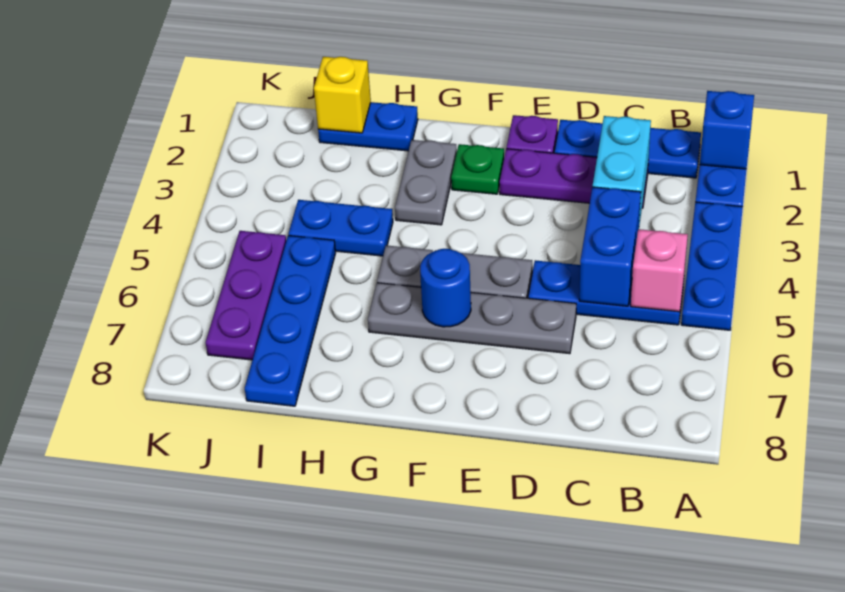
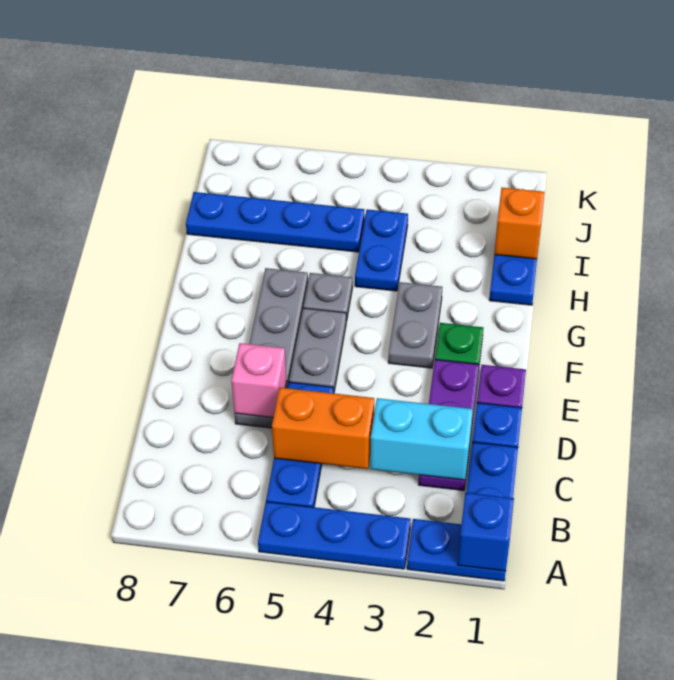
pink brick B5 level 2 -> pink brick D6 level 2
blue brick C4:C5 level 2 -> orange brick C4:C5 level 2
blue round brick F6 level 2 -> none
grey plate G2:G3 level 1 -> grey plate F3:G3 level 1
yellow brick I1 level 2 -> orange brick I1 level 2
purple plate J5:J7 level 1 -> none

